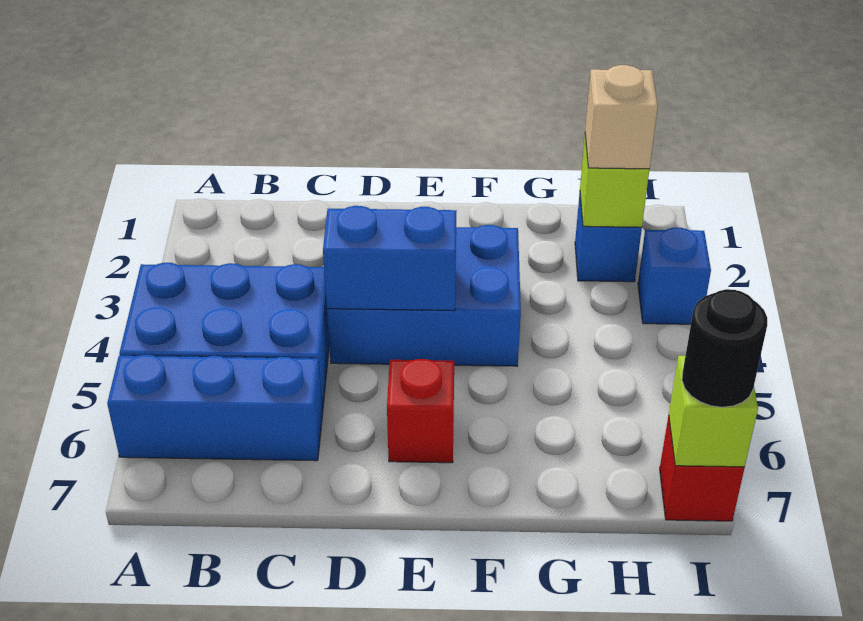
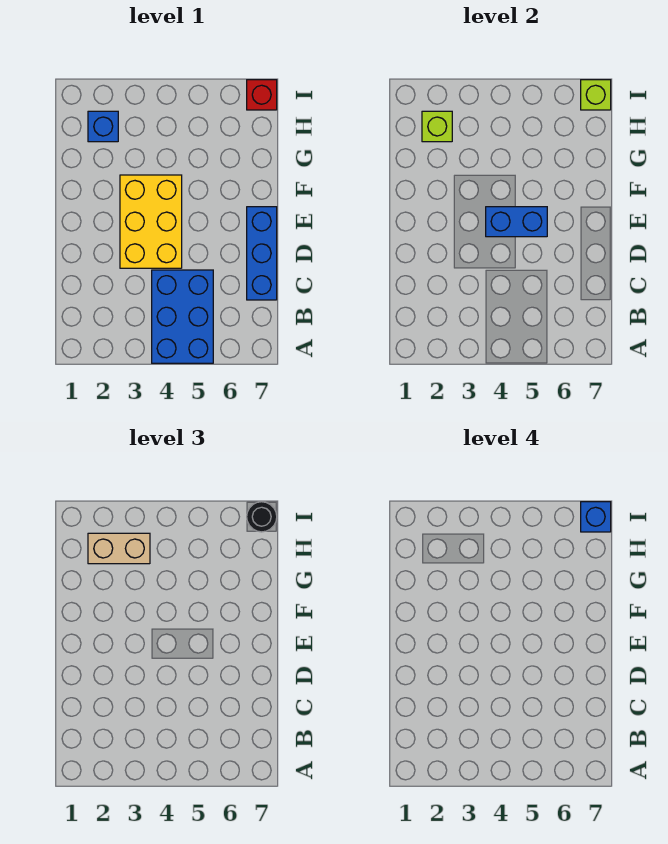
blue brick A6:C6 level 1 -> blue brick C7:E7 level 1
blue brick D3:F4 level 1 -> yellow brick D3:F4 level 1
blue brick D4:E4 level 2 -> blue brick E4:E5 level 2
red brick E6 level 1 -> none
tan brick H2 level 3 -> tan brick H2:H3 level 3
blue brick I3 level 1 -> blue brick I7 level 4

